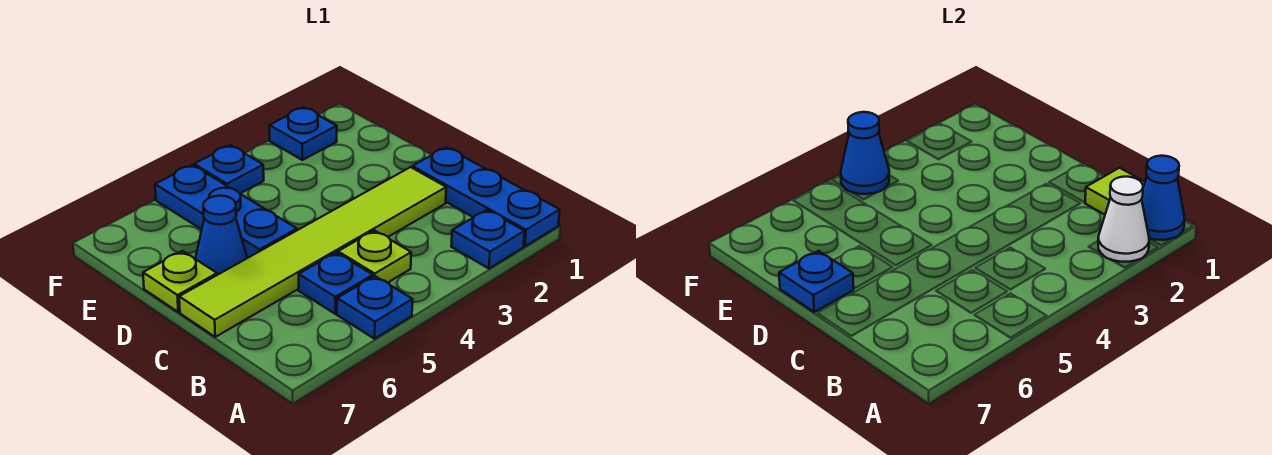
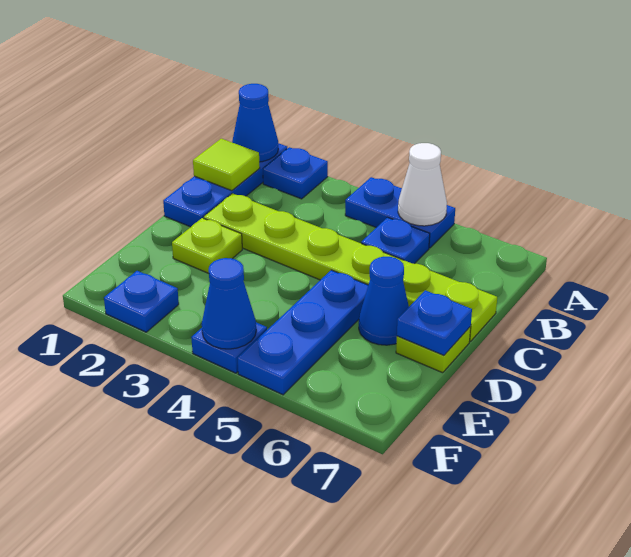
white cone A2 level 2 -> white cone A5 level 2
blue plate A5 level 1 -> blue plate A4:A5 level 1
lime plate B4 level 1 -> lime plate D2 level 1
lime tile C2:C7 level 1 -> lime plate C2:C7 level 1

